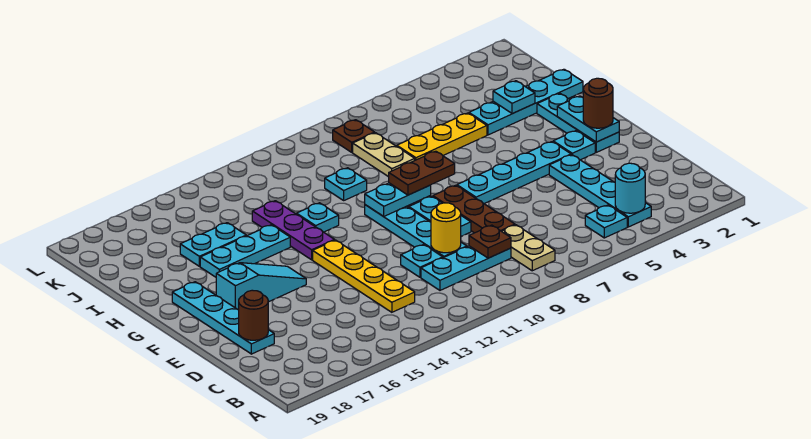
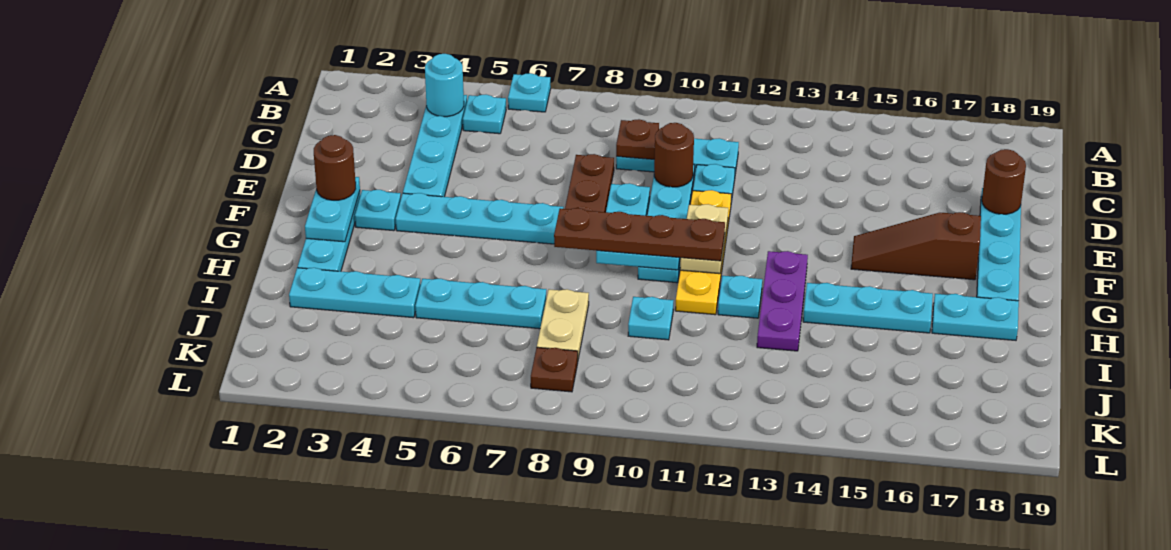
tan plate B8:C8 level 1 -> tan plate F11:G11 level 2
yellow plate C13:F13 level 1 -> yellow plate E11:H11 level 1
yellow round brick D10 level 2 -> brown round brick D10 level 2
cyan slope F15:F17 level 1 top 17 -> brown slope F15:F17 level 1 top 17
brown plate G8:G9 level 3 -> brown plate G8:G11 level 3
cyan plate I1:I4 level 1 -> cyan plate I2:I4 level 1
cyan plate I3 level 2 -> cyan plate A6 level 1
yellow plate I5:I7 level 1 -> cyan plate I5:I7 level 1
cyan plate I15:I16 level 1 -> cyan plate H17:H18 level 1

